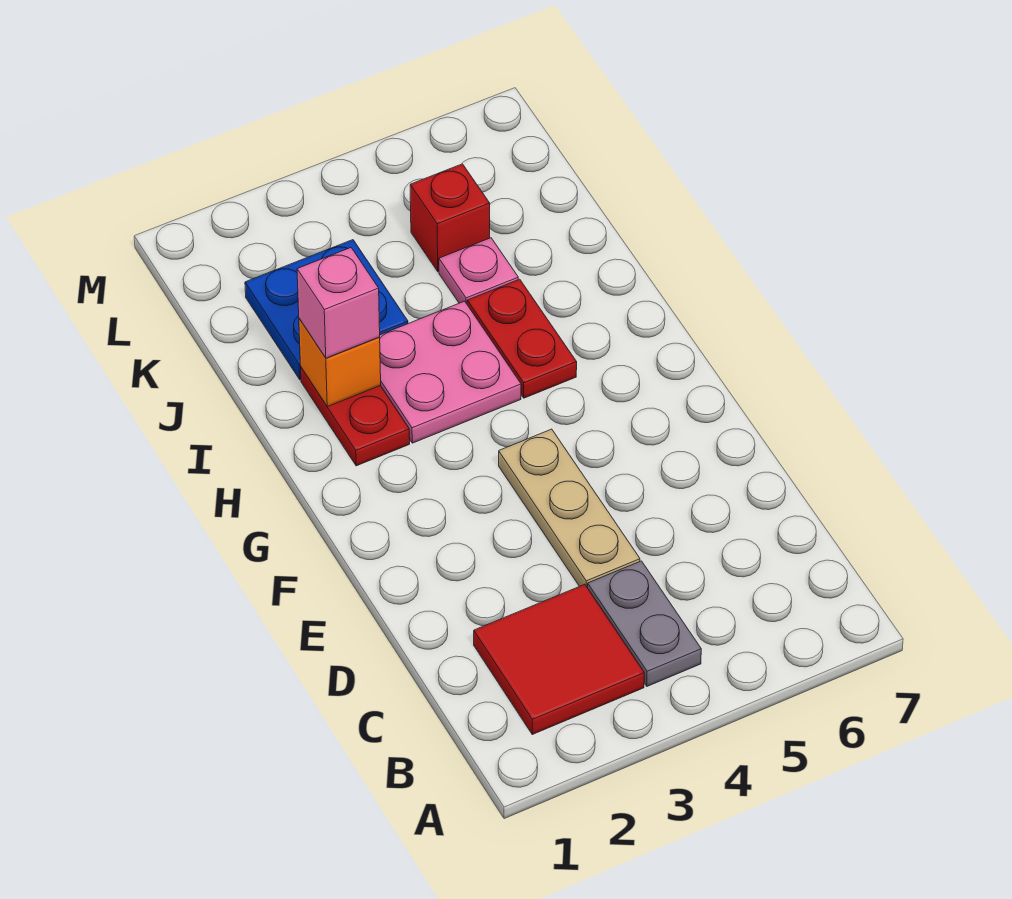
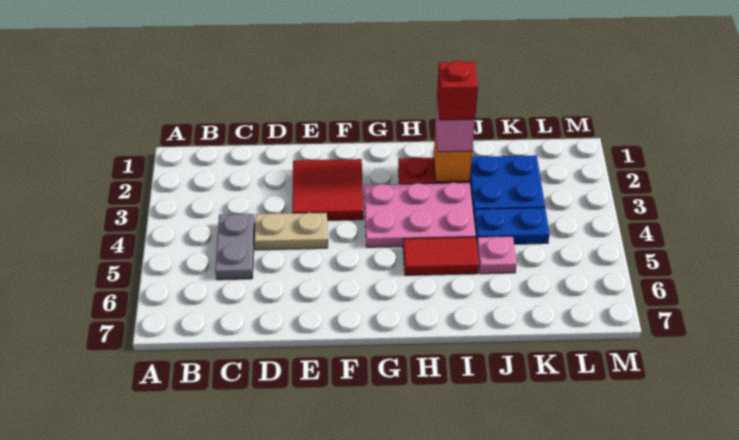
red tile B2:C3 level 1 -> red tile E2:F3 level 1
grey plate B4:C4 level 1 -> grey plate C4:C5 level 1
tan plate D4:F4 level 1 -> tan plate D4:E4 level 1
pink plate H3:I4 level 1 -> pink plate G3:I4 level 1
red plate H5:I5 level 1 -> red tile H5:I5 level 1
none -> blue plate J4:K4 level 1
red brick K5 level 1 -> red brick I2 level 4

